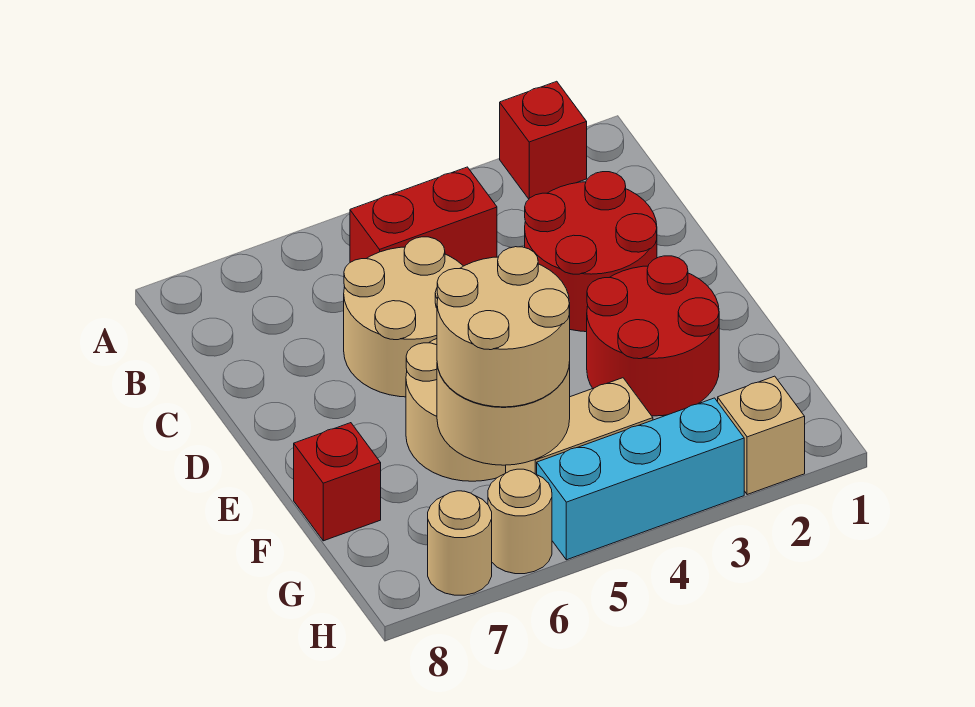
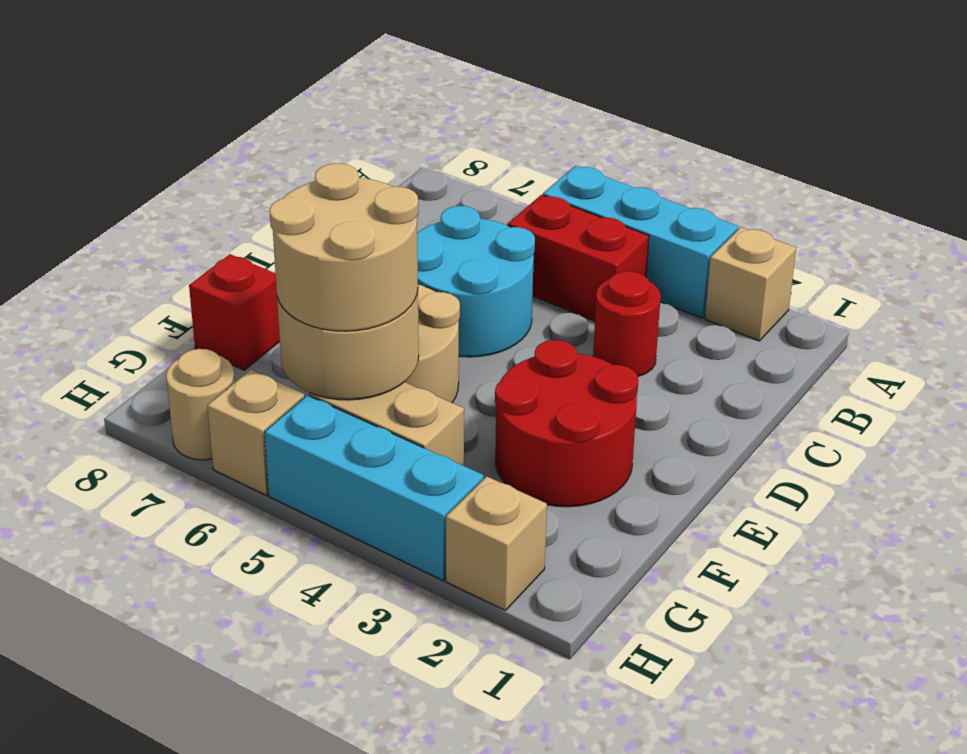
red brick A2 level 1 -> tan brick A2 level 1
none -> cyan brick A3:A5 level 1
red round brick C2:D3 level 1 -> red round brick C3 level 1
tan round brick C5:D6 level 1 -> cyan round brick C5:D6 level 1
tan round brick H6 level 1 -> tan brick H6 level 1

